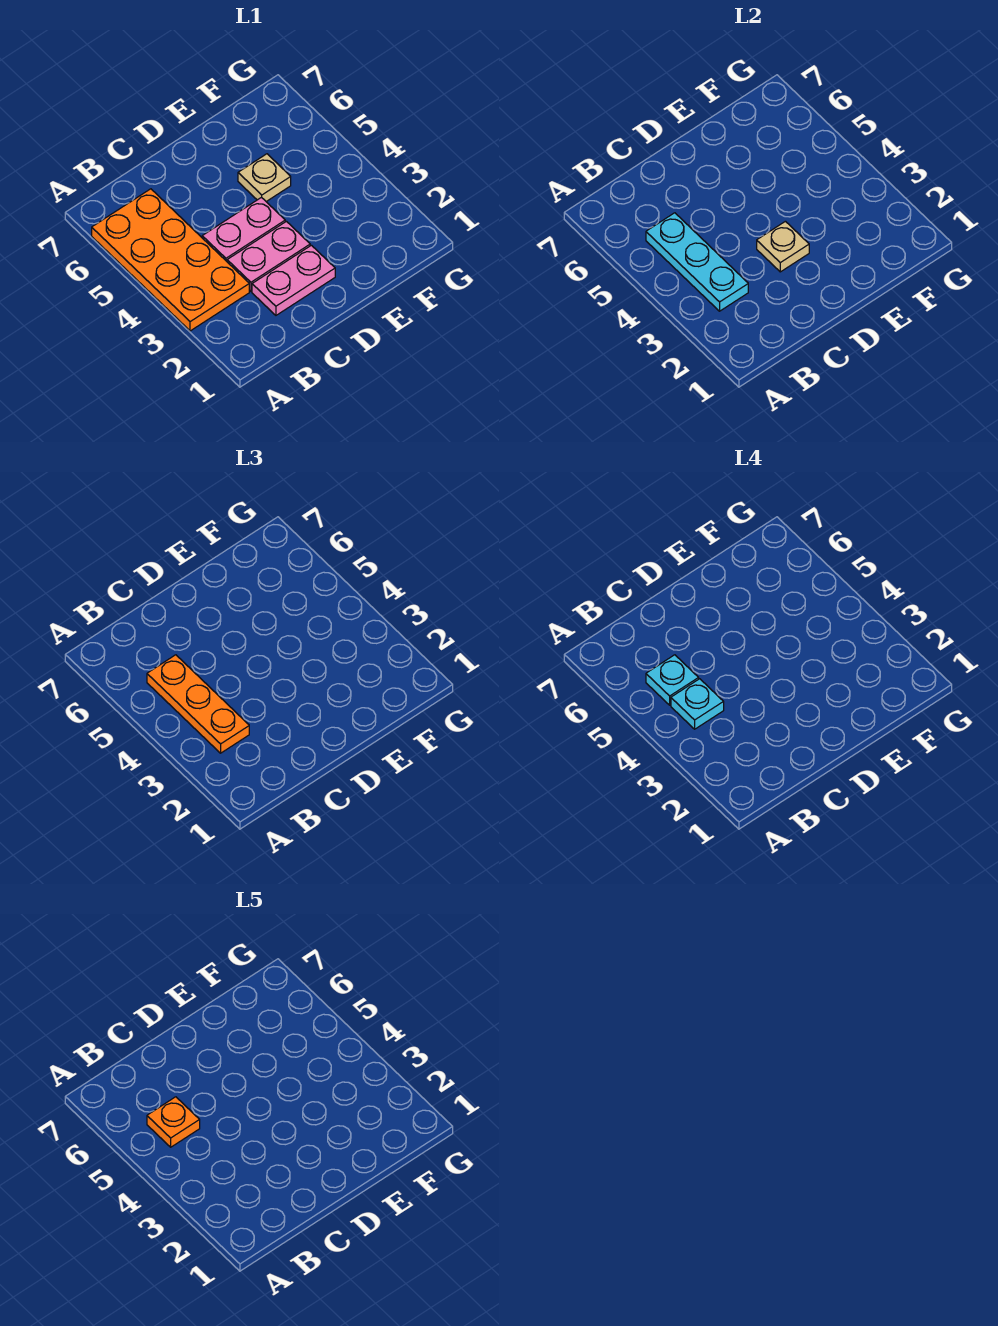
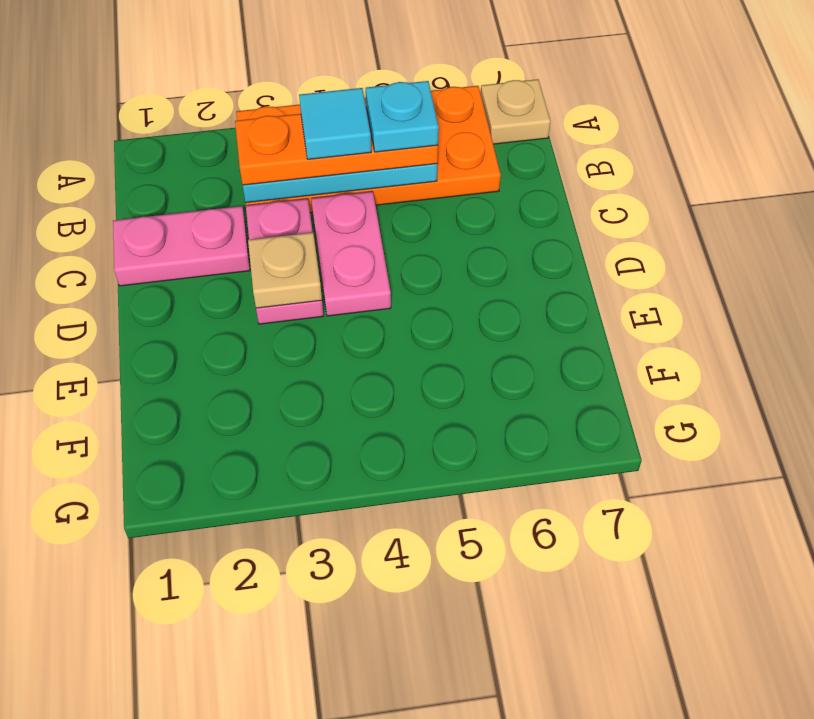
cyan plate B4 level 4 -> cyan tile B4 level 4
orange plate B5 level 5 -> none
pink plate C2:D2 level 1 -> pink plate C1:C2 level 1
tan plate E5 level 1 -> tan plate A7 level 1

